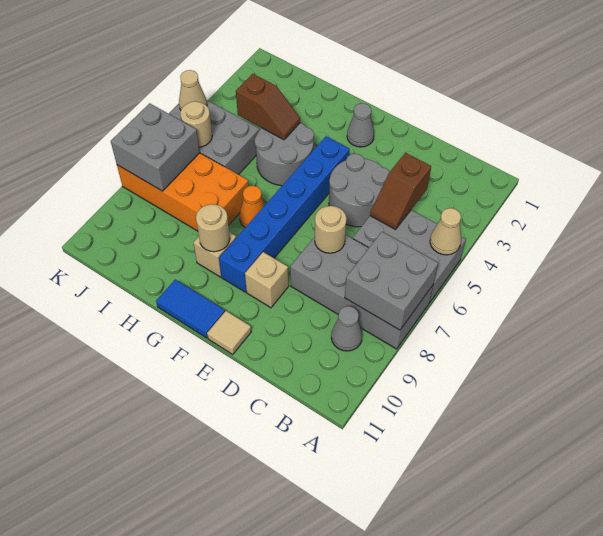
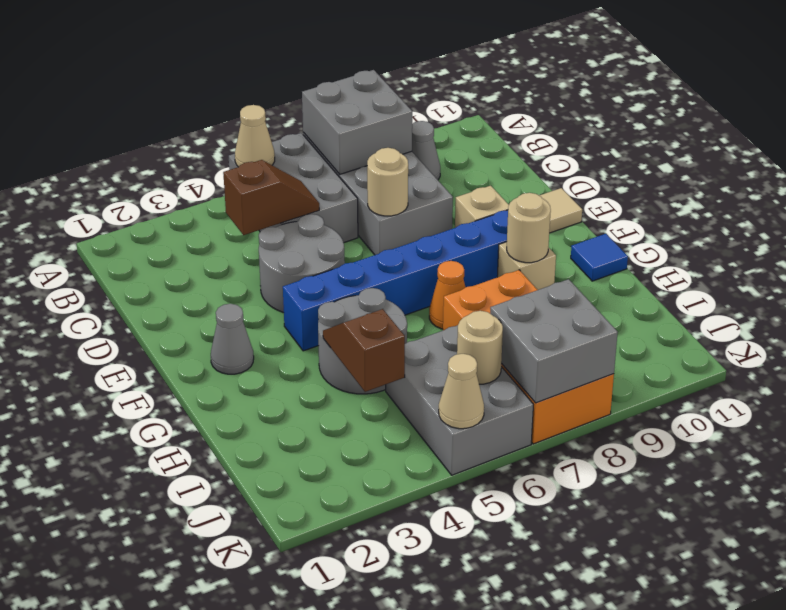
blue tile F11:G11 level 1 -> blue tile G11 level 1

